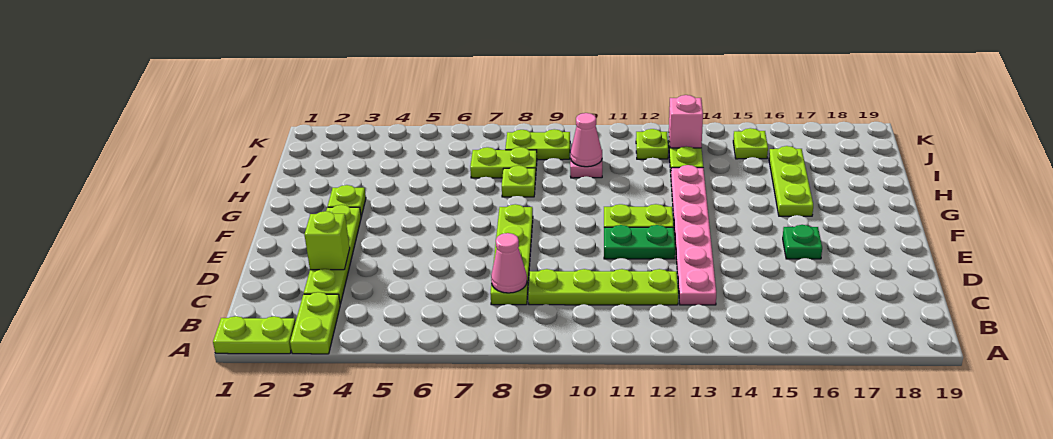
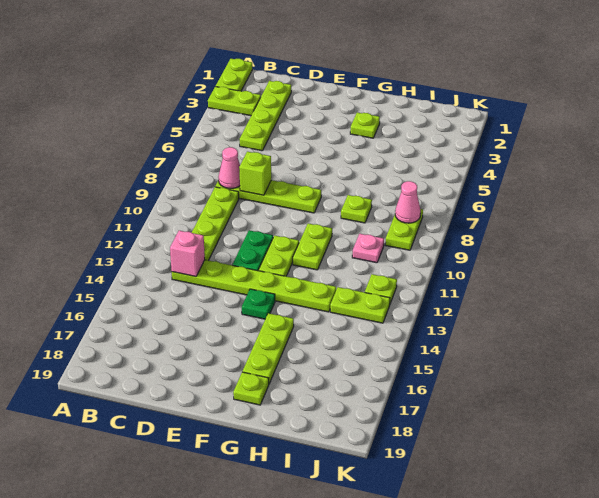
lime plate C3:F3 level 1 -> lime plate C2:C5 level 1
pink plate C13:H13 level 1 -> lime plate C13:H13 level 1
lime brick D3 level 2 -> lime brick D8 level 2
green plate E16 level 1 -> green plate F14 level 1
lime plate G16:I16 level 1 -> lime plate G15:G17 level 1
lime plate I7:I8 level 1 -> lime plate G10:G11 level 1
pink cone I10 level 2 -> pink cone J8 level 2
pink brick J13 level 2 -> pink brick C13 level 2
lime plate J15 level 1 -> lime plate G18 level 1

